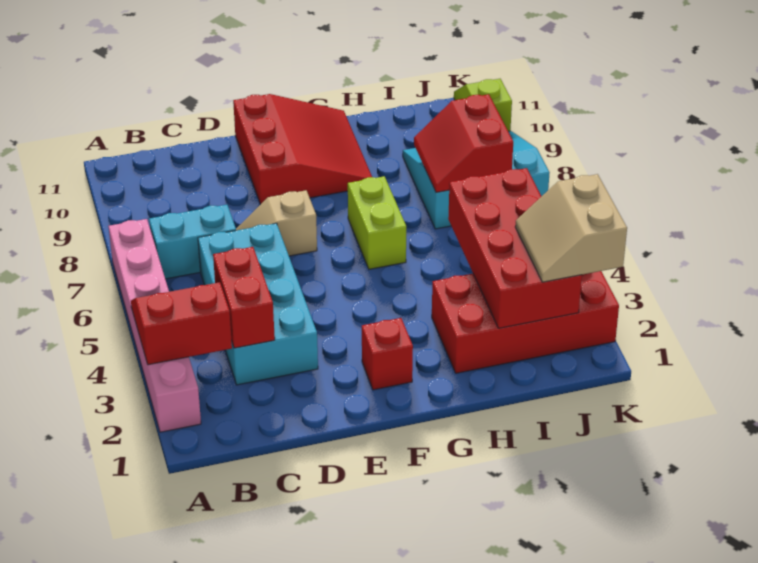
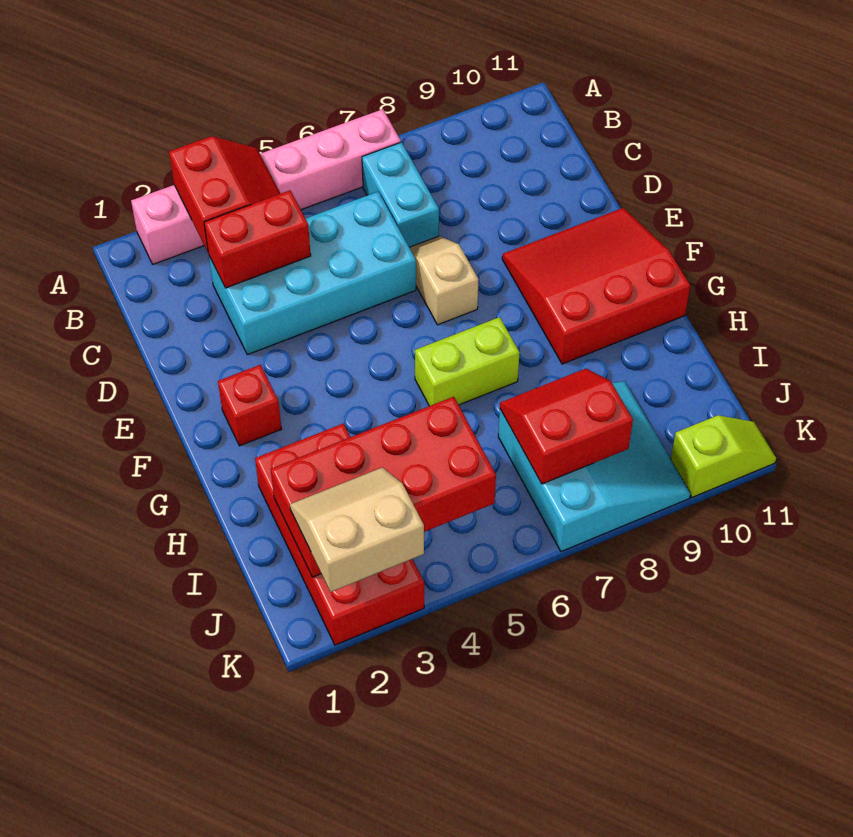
red slope E9:G11 level 1 top E -> red slope E9:G11 level 1 top G

